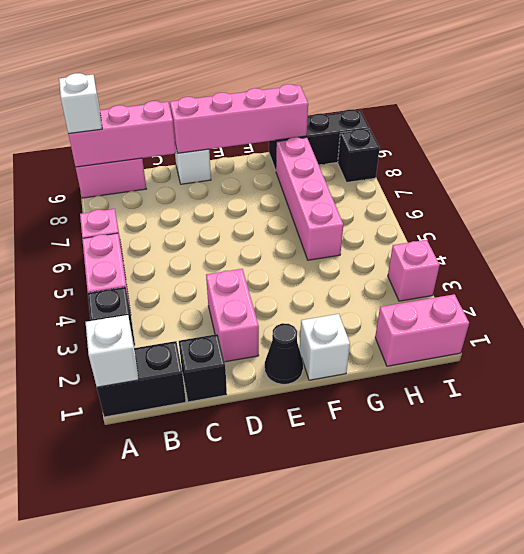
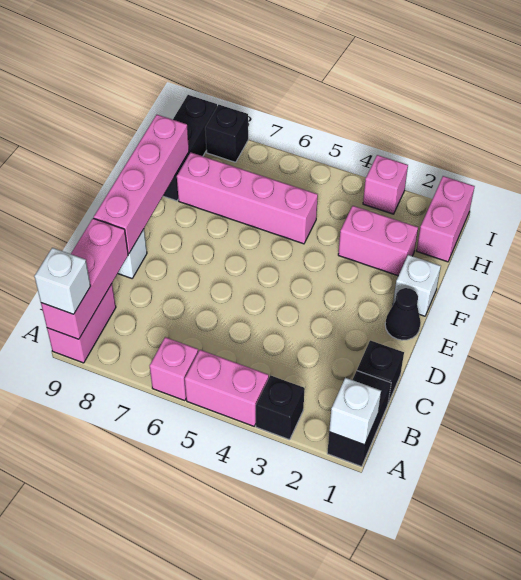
pink brick D2:D3 level 1 -> pink brick G2:G3 level 1

